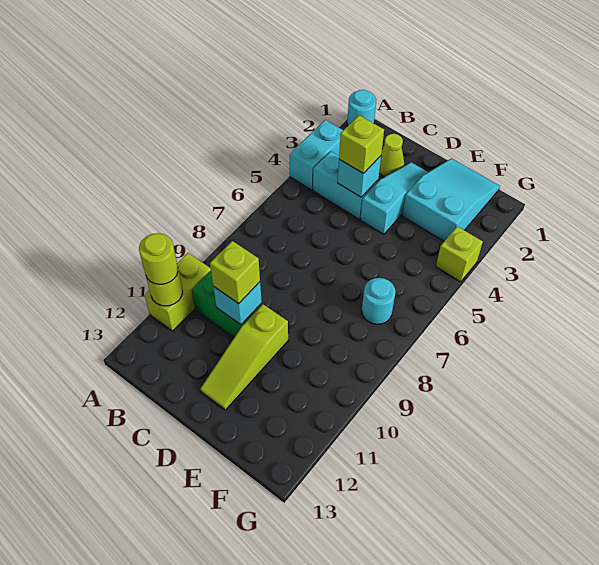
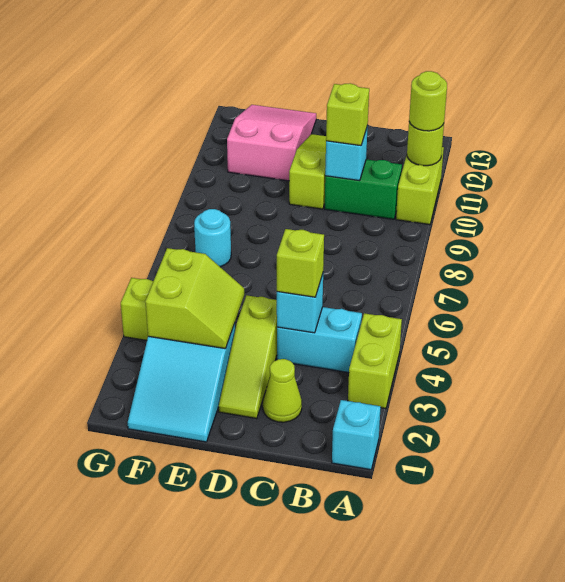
cyan round brick A1 level 1 -> cyan brick A1 level 1
cyan brick A3:A4 level 1 -> lime brick A3:A4 level 1
cyan slope D2:D4 level 1 top 4 -> lime slope D2:D4 level 1 top 4
none -> lime slope E3:F4 level 2 top F
none -> pink slope E11:F13 level 1 top 11

